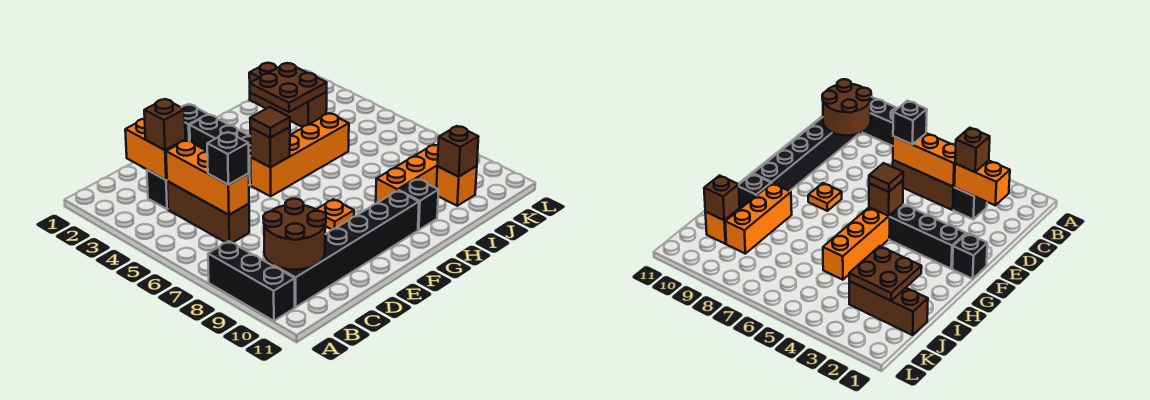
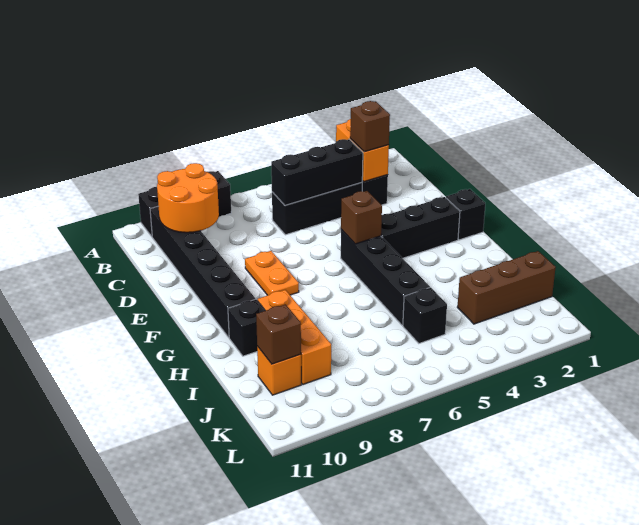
brown round brick B9:C10 level 2 -> orange round brick B9:C10 level 2
orange brick C2:C3 level 2 -> orange brick B3:C3 level 2
brown brick C4:C6 level 1 -> black brick C4:C6 level 1
orange brick C4:C6 level 2 -> black brick C4:C6 level 2
black brick C6 level 3 -> black brick J5 level 1
orange brick F5:I5 level 1 -> black brick F5:I5 level 1
brown tile F5 level 3 -> none
orange plate F8 level 1 -> orange plate E8:F8 level 1
brown plate I2:J3 level 2 -> none

